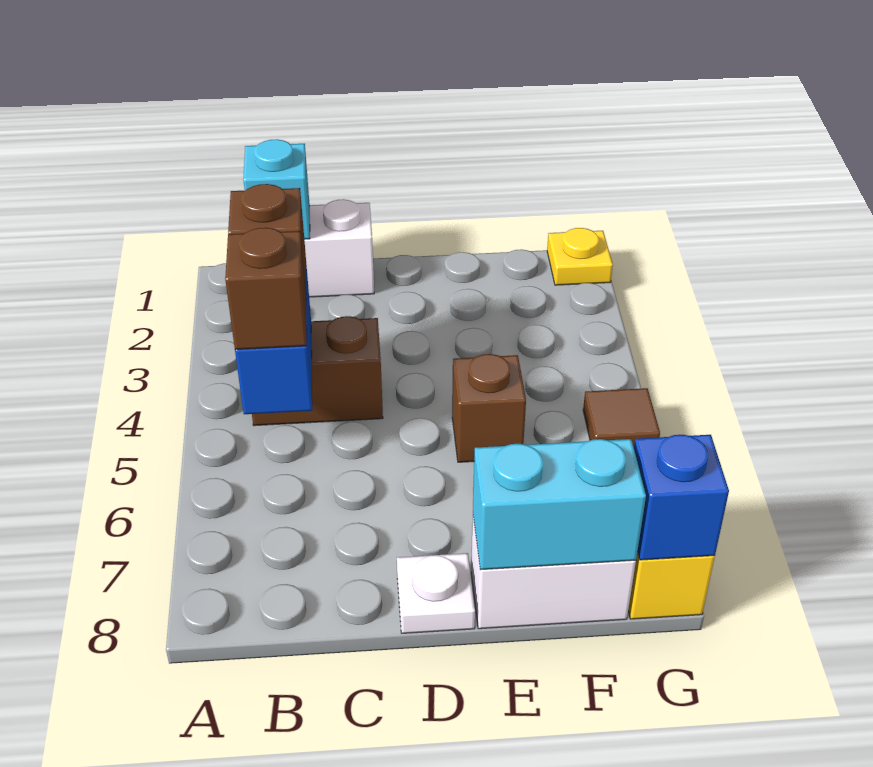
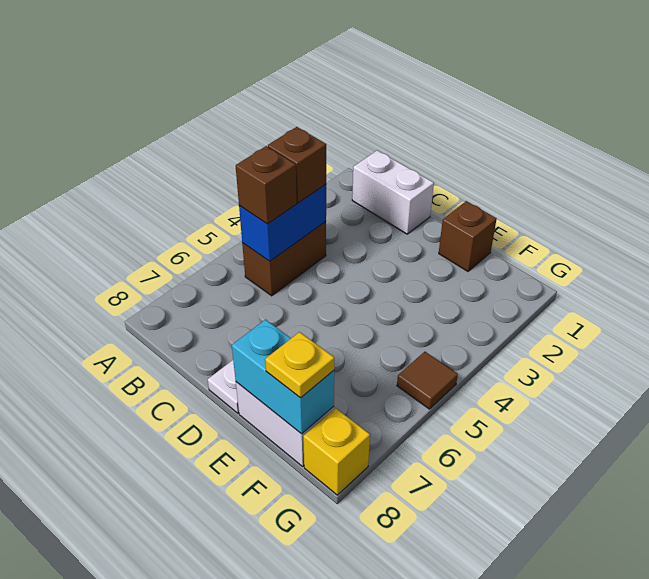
cyan brick B1 level 2 -> none
brown brick B4:C4 level 1 -> brown brick B4:B5 level 1
brown brick E5 level 1 -> brown brick E1 level 1
yellow plate G1 level 1 -> yellow plate F8 level 3
blue brick G8 level 2 -> none

